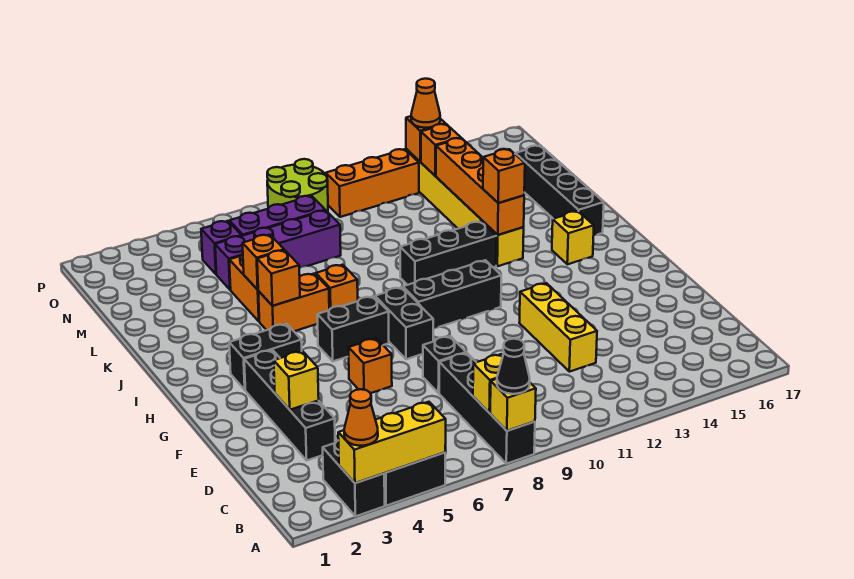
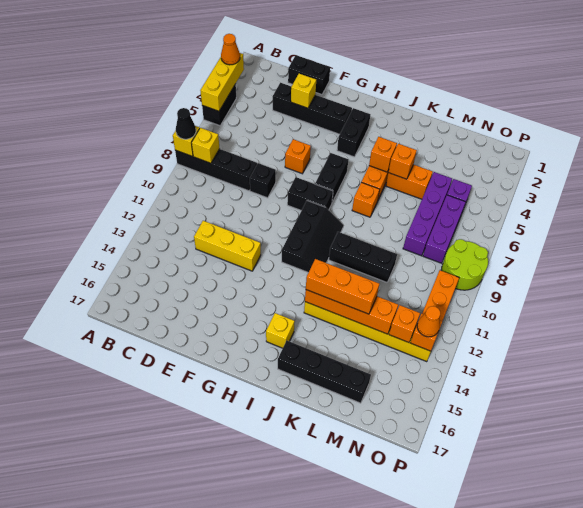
black brick A3:B3 level 1 -> black brick D1:E1 level 1
black brick J10:J12 level 1 -> black brick J10:L10 level 1
orange brick J13 level 3 -> orange brick J13:L13 level 3

